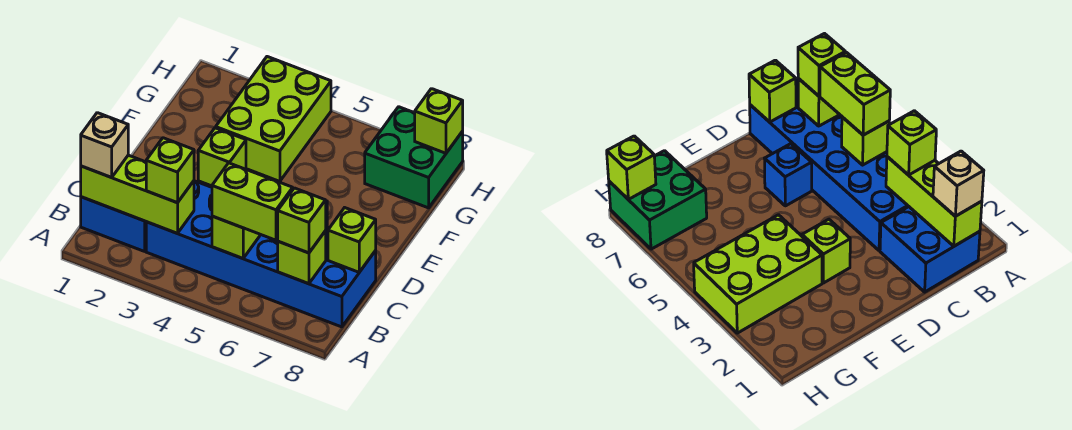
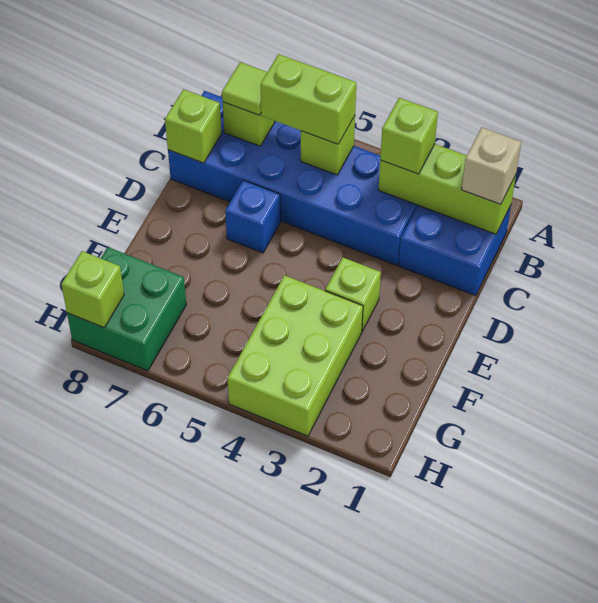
lime brick B7 level 3 -> lime tile B7 level 3

